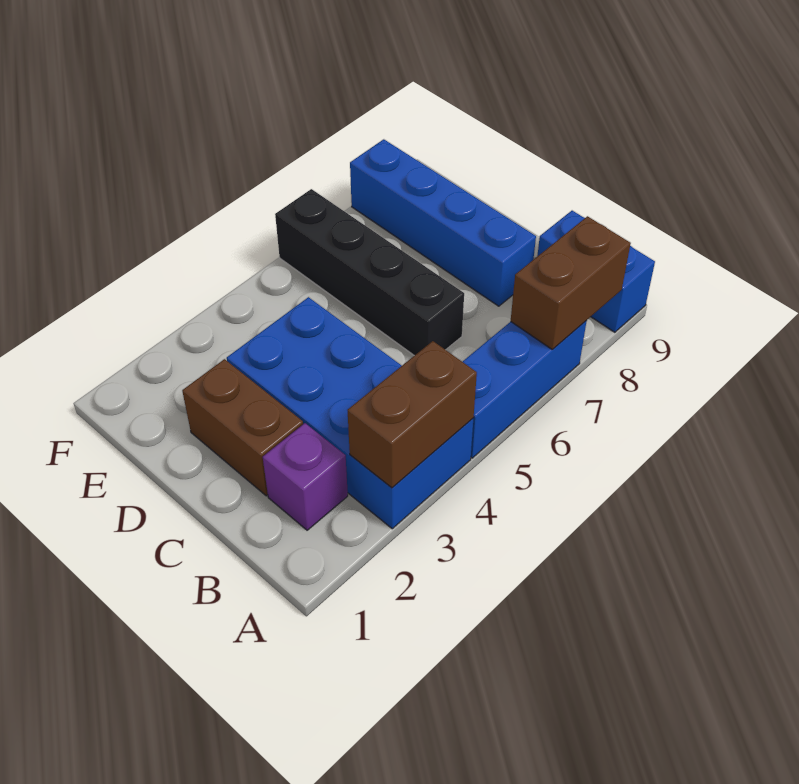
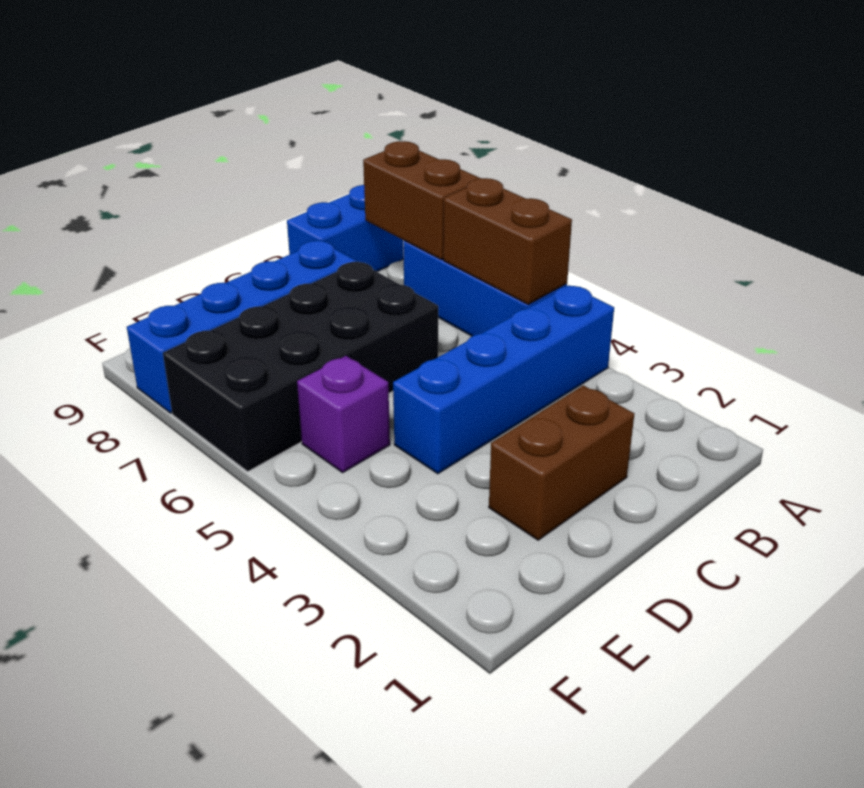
blue brick A3:D4 level 1 -> blue brick A4:D4 level 1
brown brick A3:A4 level 2 -> brown brick A5:A6 level 2
purple brick B2 level 1 -> purple brick E5 level 1
black brick C6:F6 level 1 -> black brick C6:F7 level 1

